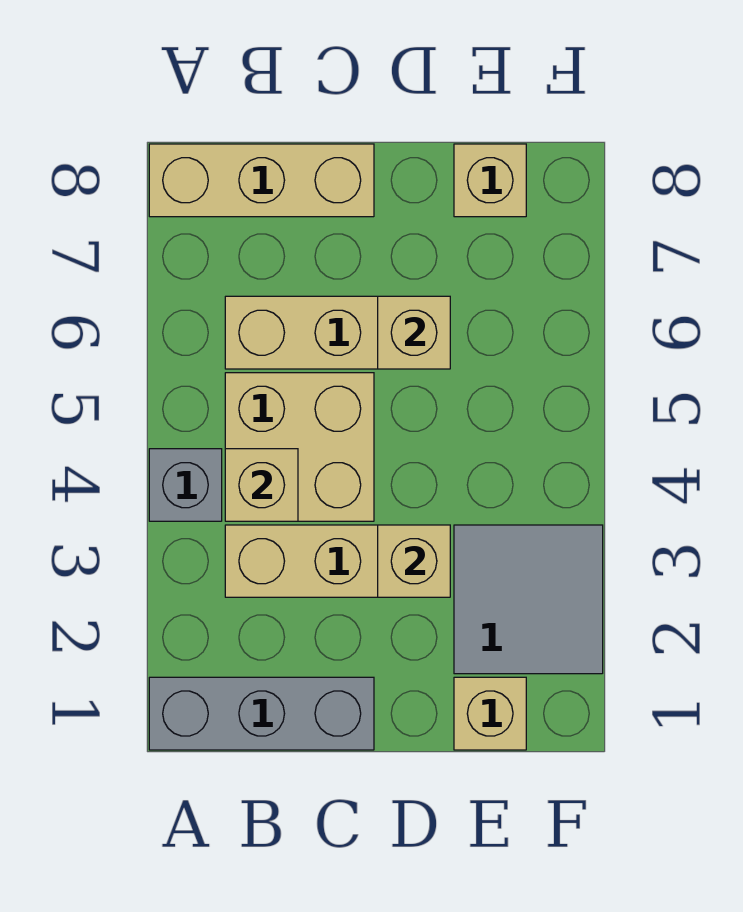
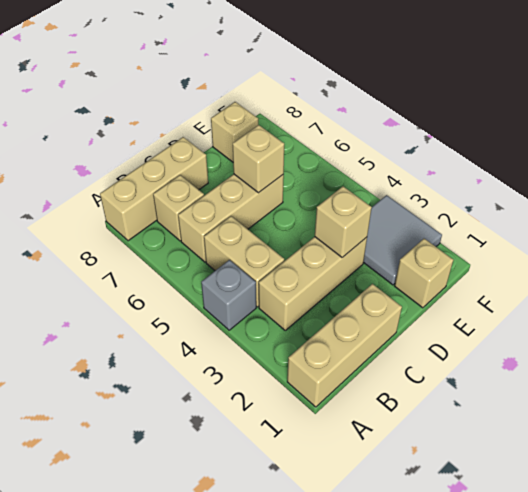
grey brick A1:C1 level 1 -> tan brick A1:C1 level 1
tan brick B4:C5 level 1 -> tan brick B4:B5 level 1
tan brick B4 level 2 -> tan brick B7 level 1

